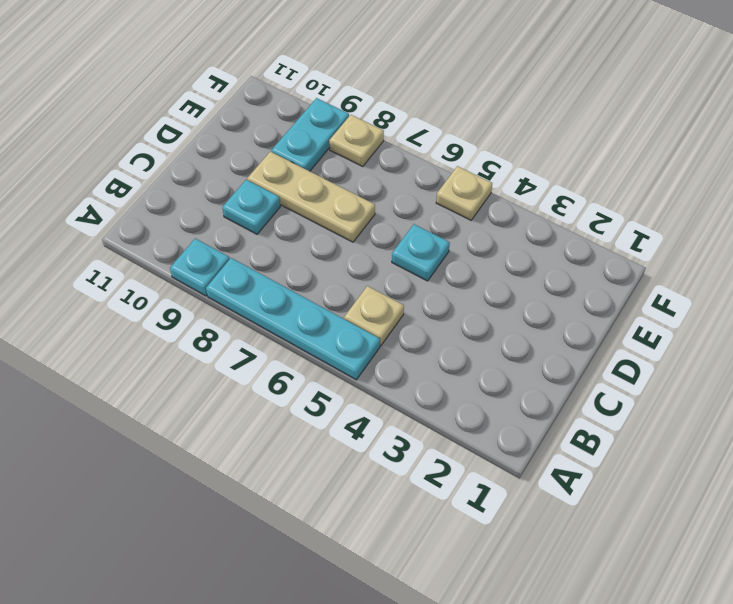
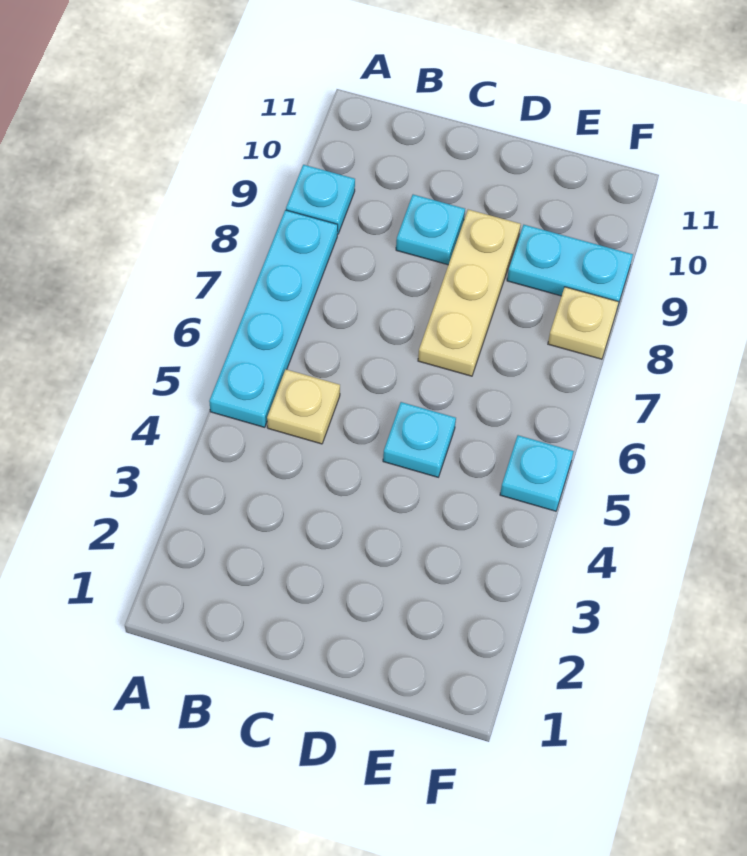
tan plate F5 level 1 -> cyan plate F5 level 1

